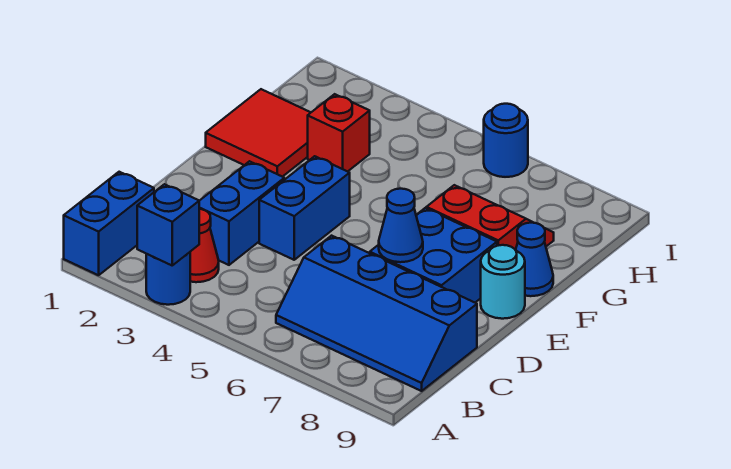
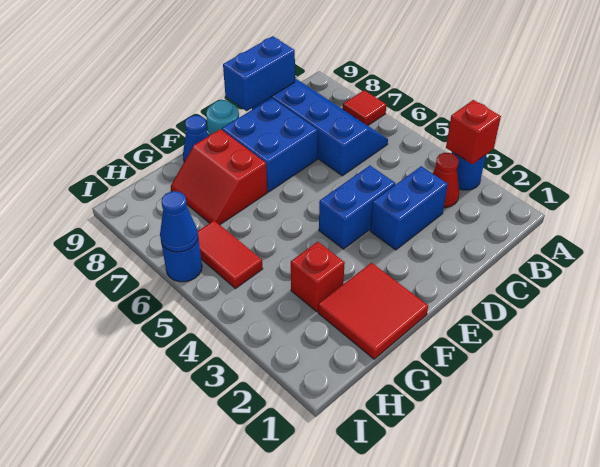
blue brick A1:B1 level 1 -> blue brick C9:D9 level 2
blue brick A3 level 2 -> red brick A3 level 2
none -> red tile A7 level 1
blue cone D7 level 2 -> blue cone I6 level 2
none -> red tile H5:H6 level 1

